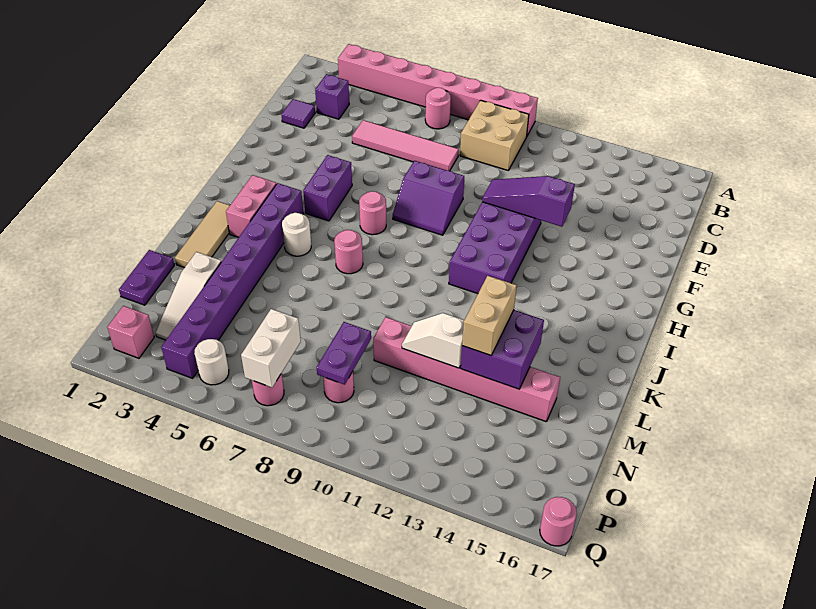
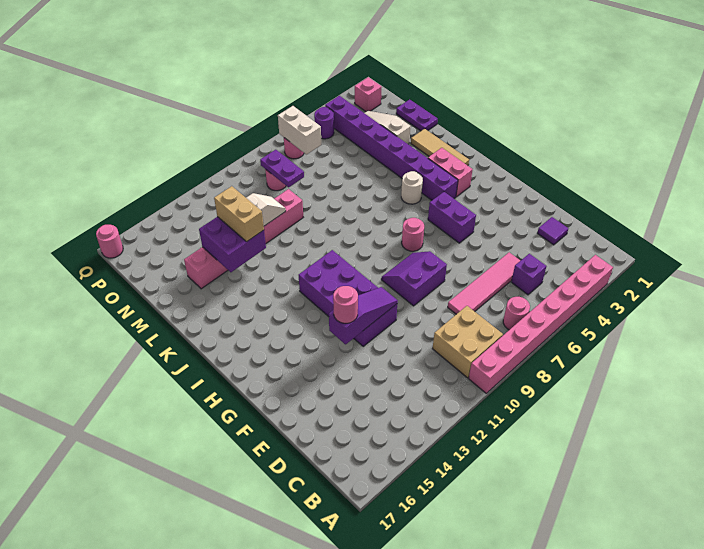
purple brick C3 level 1 -> purple brick C5 level 1
pink round brick J7 level 1 -> pink round brick F13 level 3
white round brick P5 level 1 -> purple round brick P5 level 1

